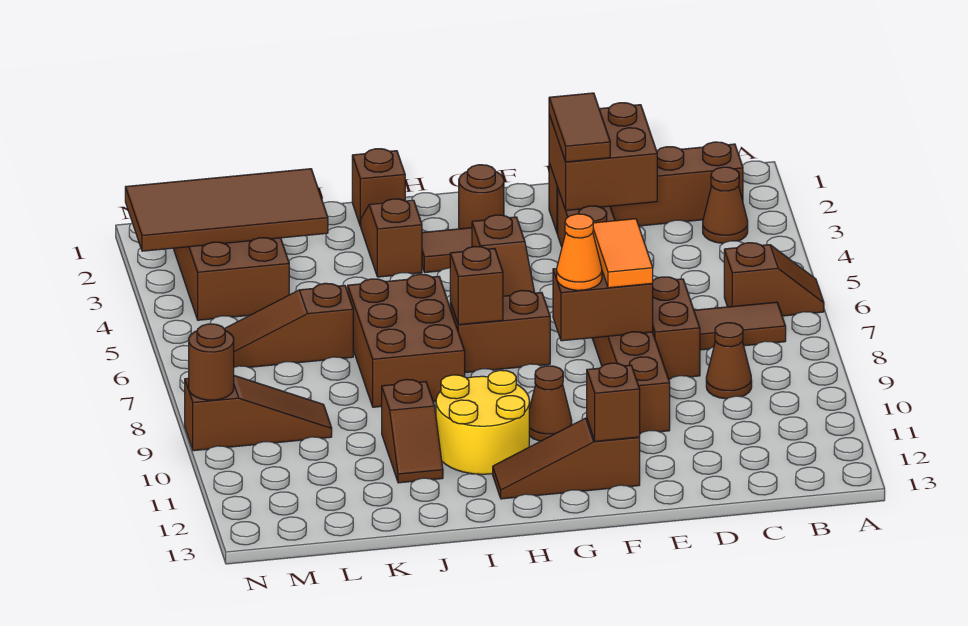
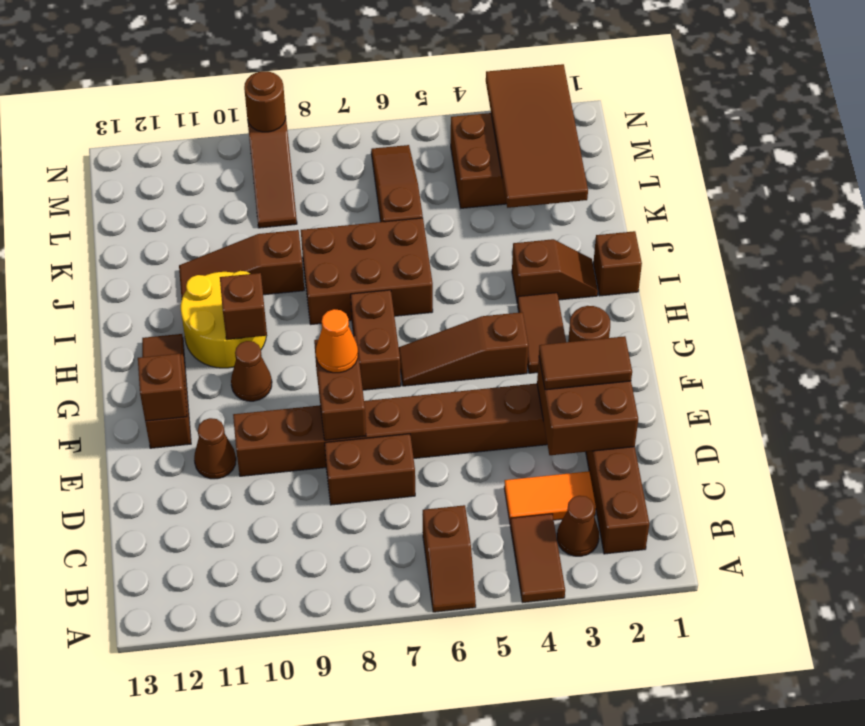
brown tile B7:C7 level 1 -> brown tile A4:B4 level 1
brown cone C9 level 1 -> brown cone E11 level 1
orange tile E7:E8 level 3 -> orange tile C3:C4 level 1
brown brick H7 level 2 -> brown brick H10 level 2
brown slope J10:J11 level 1 top 10 -> brown slope J9:J11 level 1 top 9

